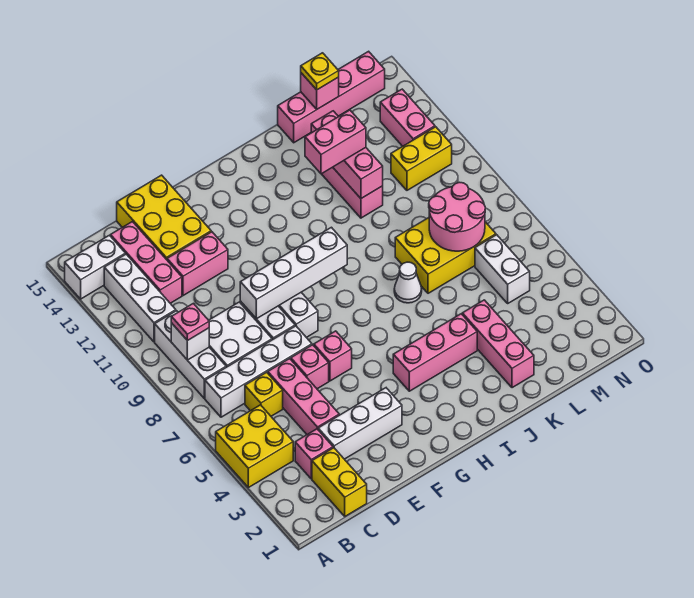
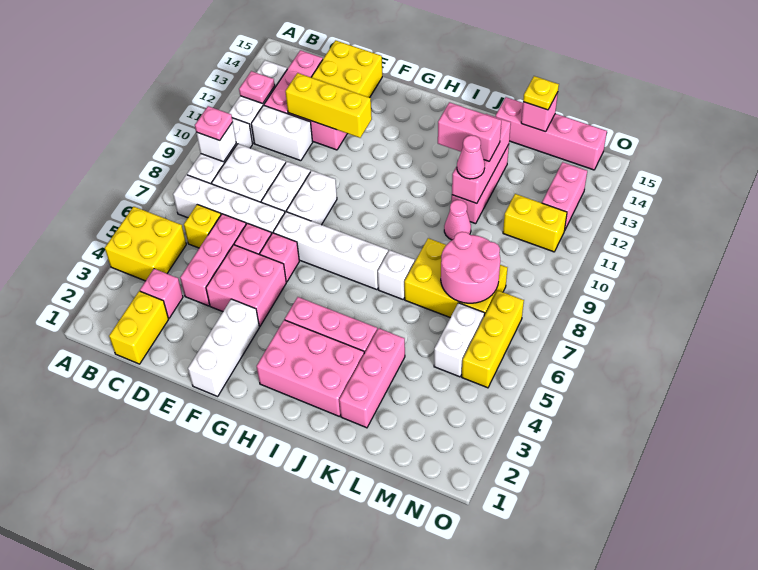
white brick A14:B14 level 1 -> white brick C11:D11 level 1
none -> pink plate B12 level 2
white brick D3:F3 level 1 -> white brick F1:F3 level 1
none -> yellow brick D12:F12 level 2
none -> pink brick E4:F5 level 1
white brick E9:H9 level 2 -> white brick F7:I7 level 1
none -> pink brick H2:J3 level 1
white cone J7 level 1 -> white brick J7 level 1
none -> pink cone K10 level 1
none -> pink cone K11 level 3
none -> yellow brick N5:N7 level 1

